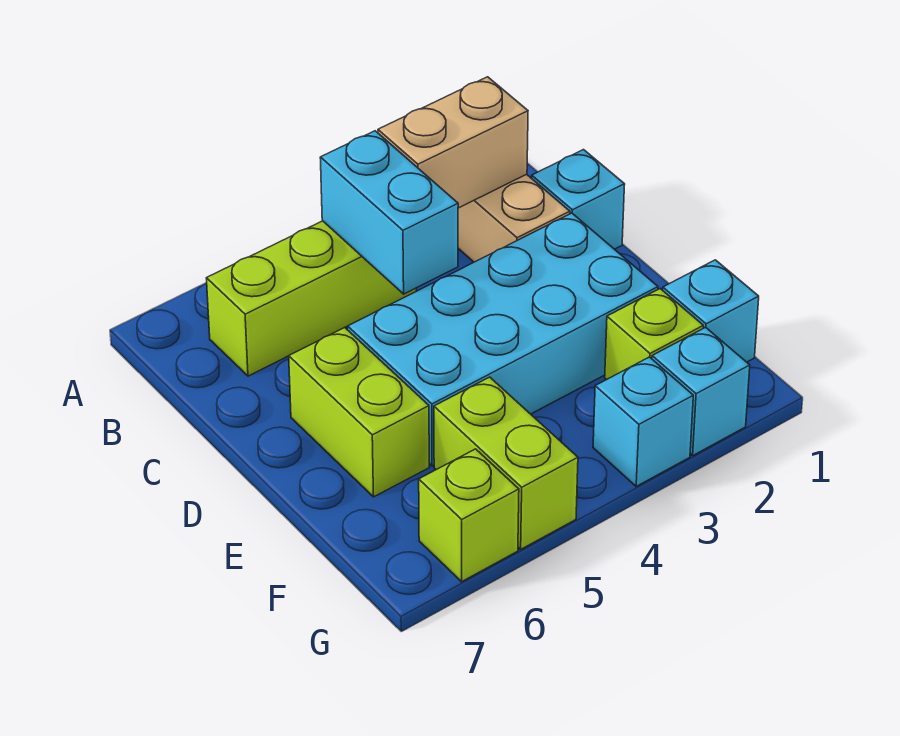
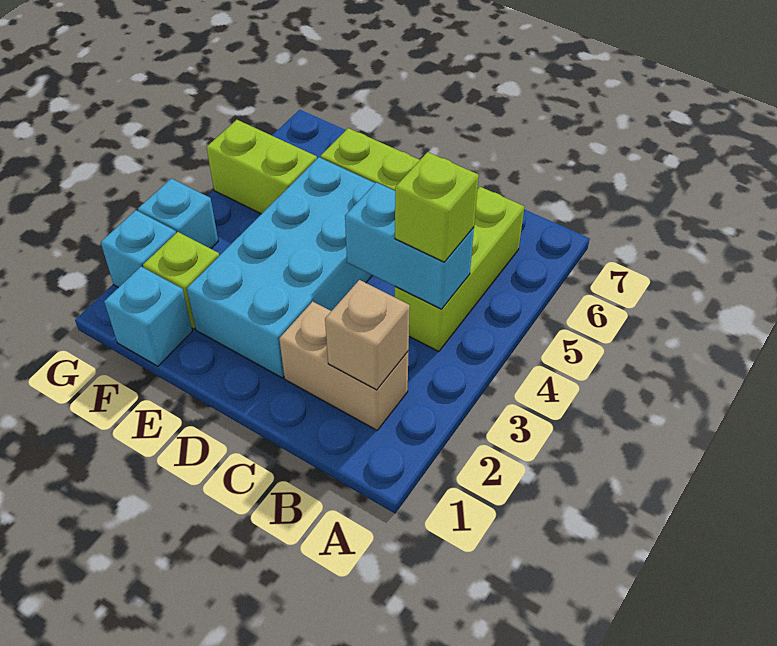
tan brick B2:B3 level 2 -> tan brick B2 level 2
cyan brick C1 level 1 -> none
lime brick G6 level 1 -> lime brick B4 level 3

